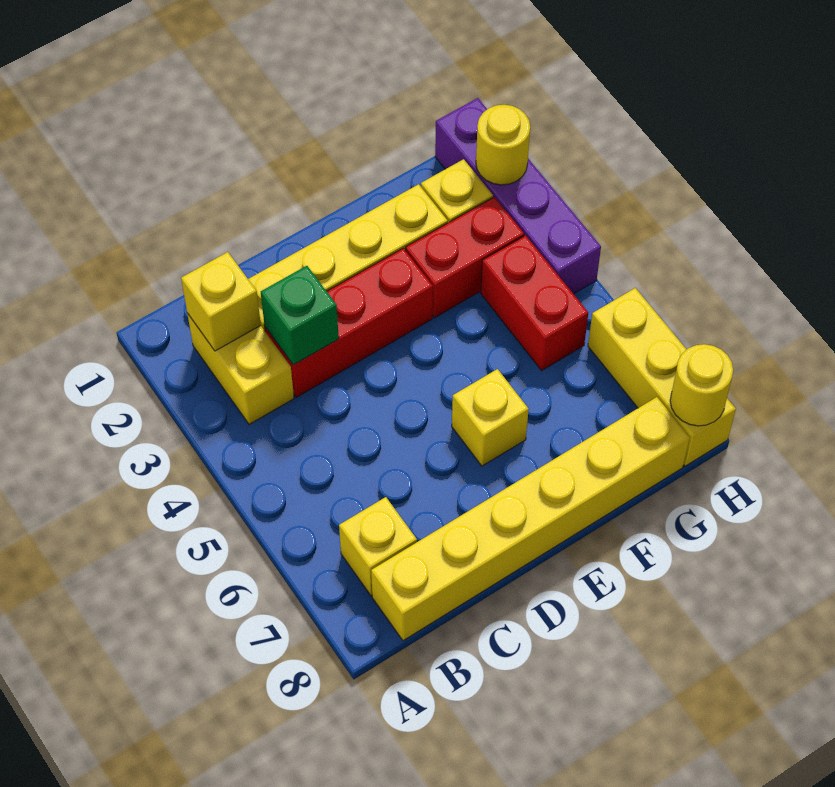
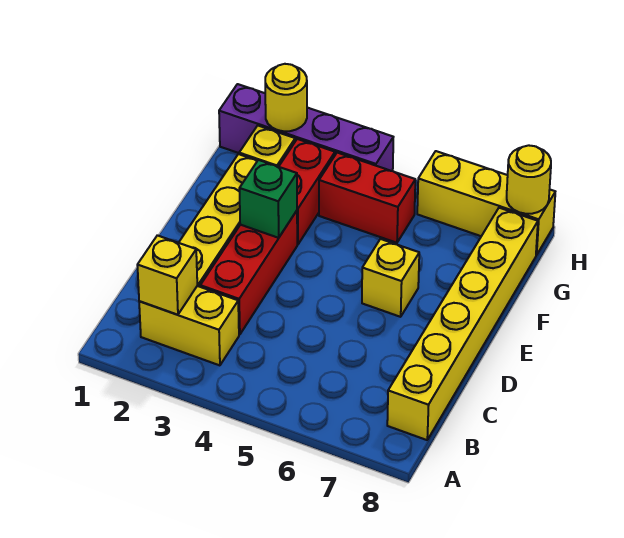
yellow brick B7 level 1 -> none
green brick C3 level 2 -> green brick E3 level 2

